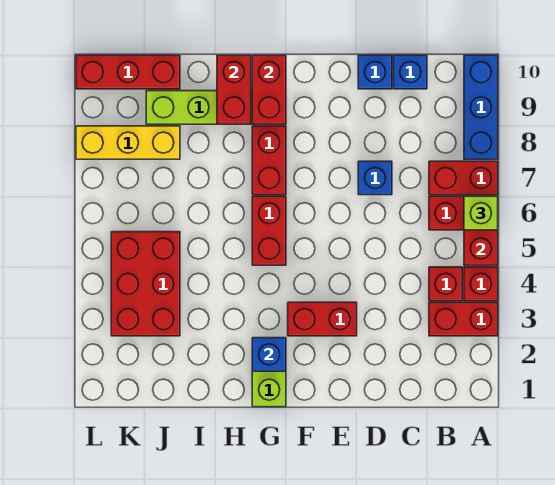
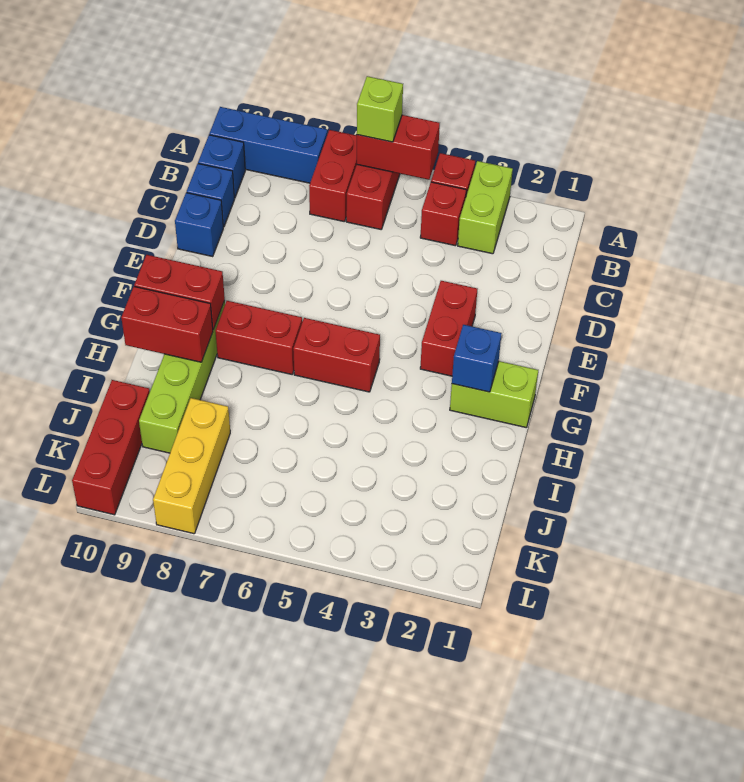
red brick A3:B3 level 1 -> lime brick A3:B3 level 1
blue brick D7 level 1 -> blue brick B10 level 1
red brick J3:K5 level 1 -> none

